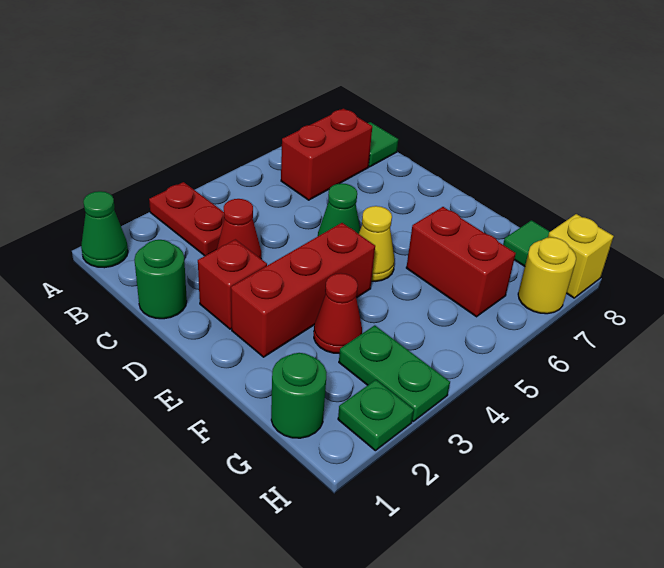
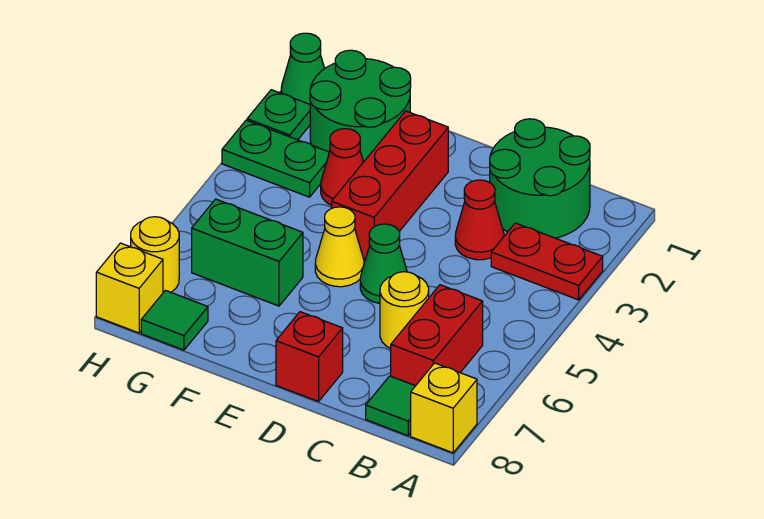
green cone A1 level 1 -> green cone H1 level 1
none -> yellow brick A8 level 1
green round brick C1 level 1 -> green round brick B1:C2 level 1
none -> yellow round brick C6 level 1
red brick D2 level 1 -> red brick D8 level 1
red brick F6:G6 level 1 -> green brick F6:G6 level 1
green round brick G1 level 1 -> green round brick F1:G2 level 1

